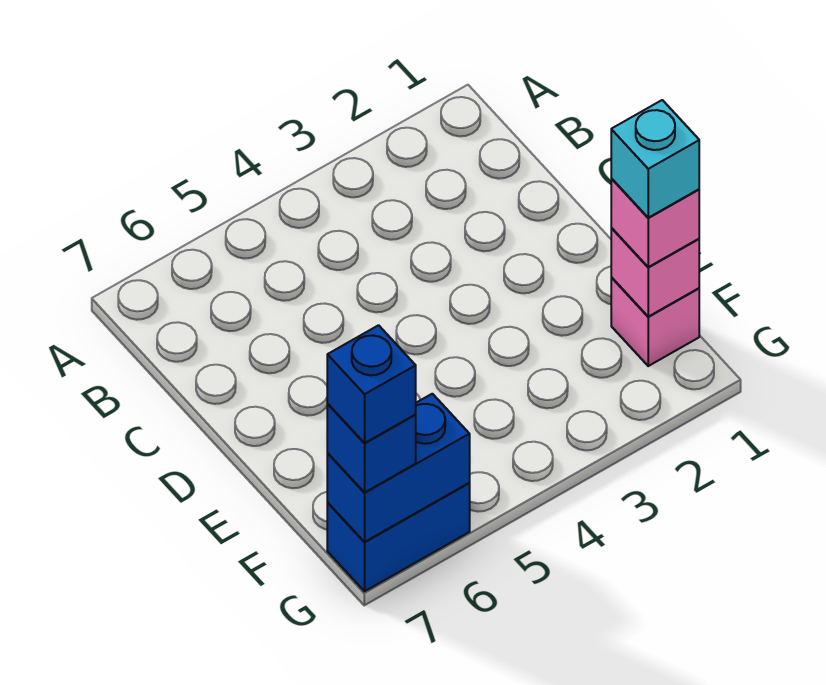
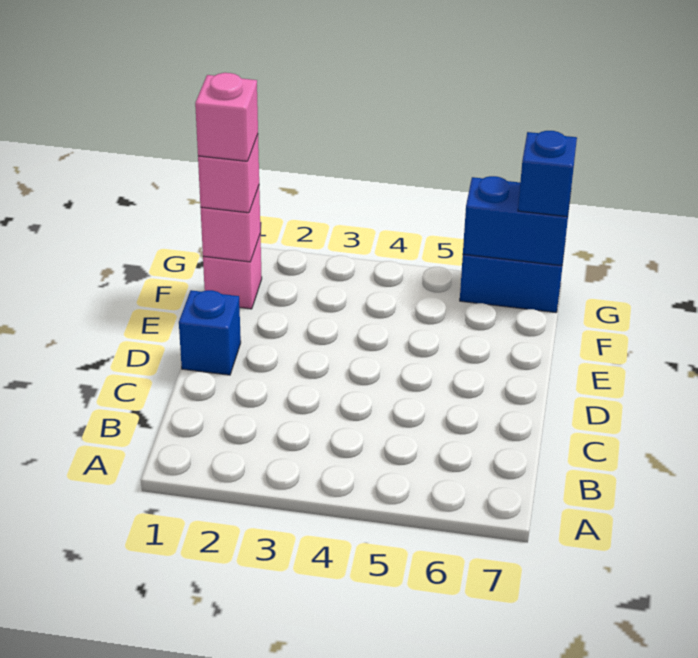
cyan brick F1 level 4 -> pink brick F1 level 4
blue brick G7 level 4 -> blue brick D1 level 1

